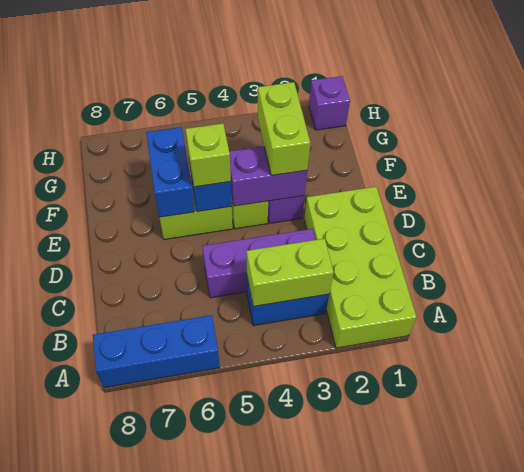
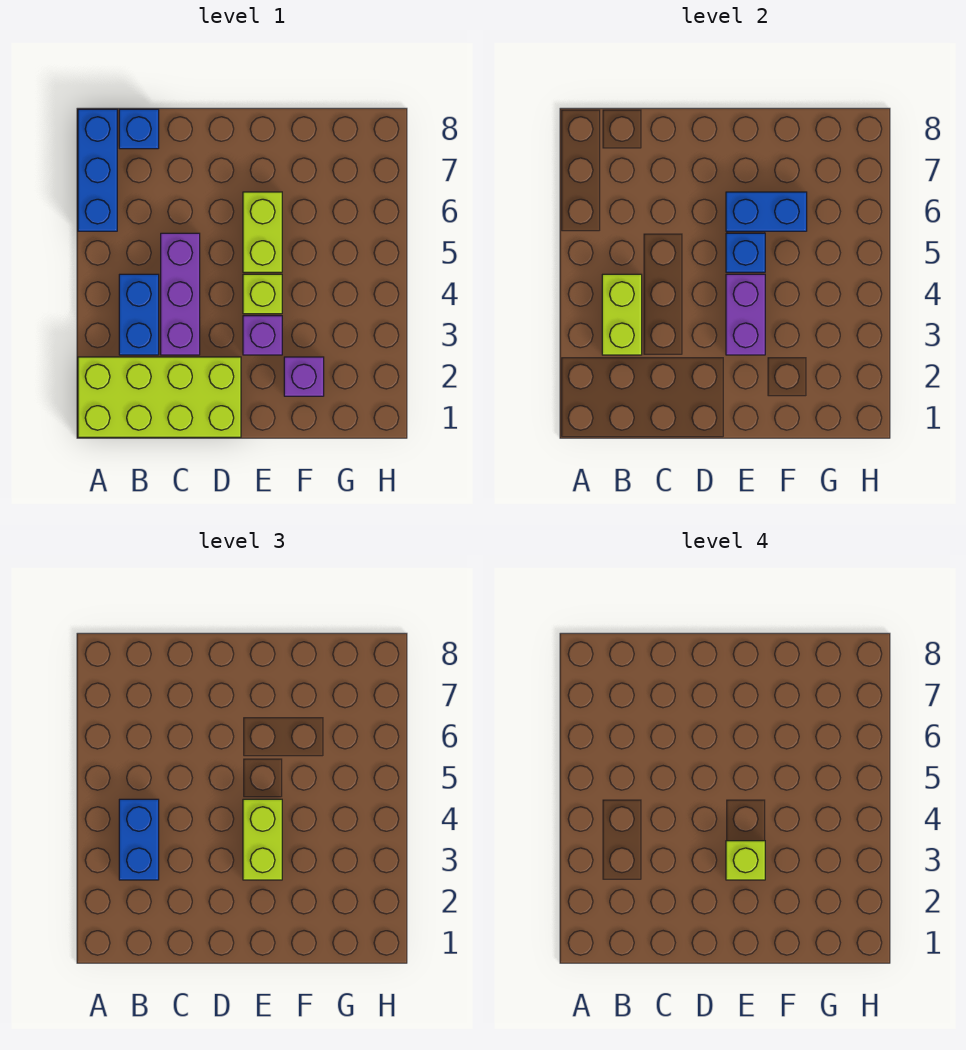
none -> blue brick B3:B4 level 3
none -> blue brick B8 level 1
lime brick E3:F3 level 3 -> lime brick E3:E4 level 3
lime brick E5 level 3 -> lime brick E3 level 4
purple brick H1 level 1 -> purple brick F2 level 1

